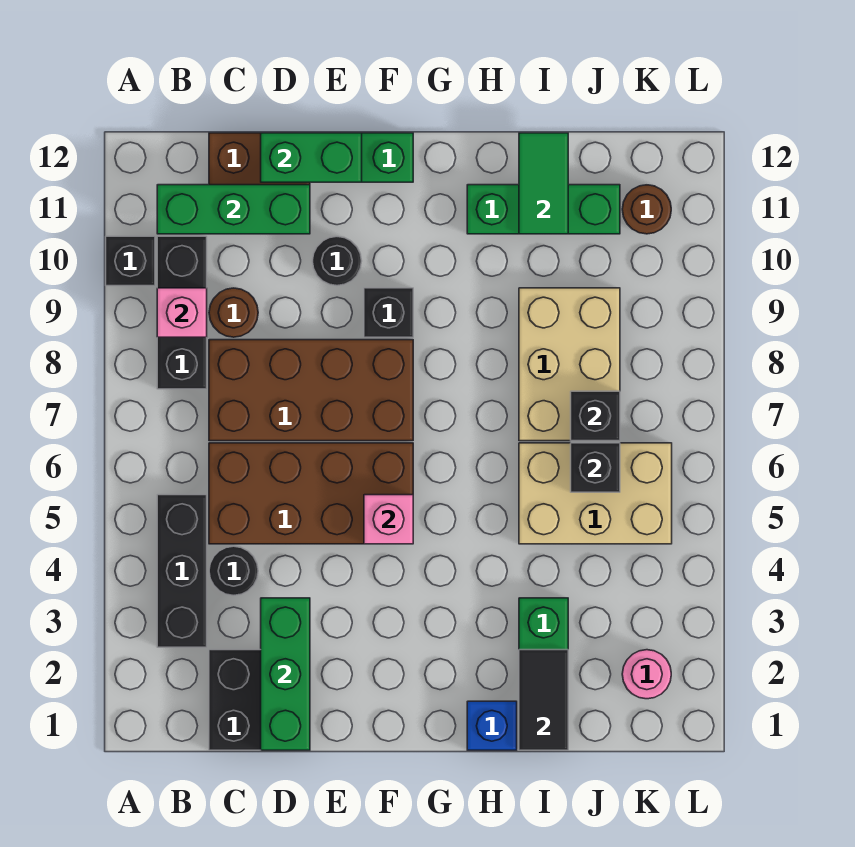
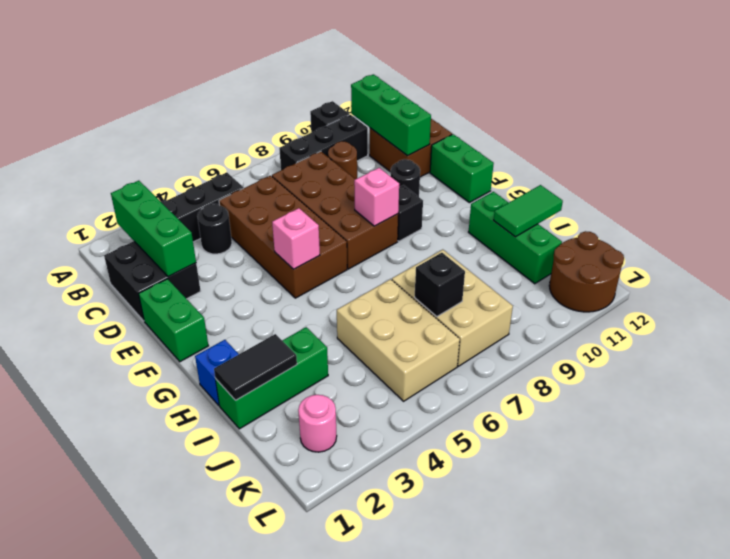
pink brick B9 level 2 -> pink brick F8 level 2
green brick D1:D3 level 2 -> green brick B2:D2 level 2
green brick D12:E12 level 2 -> green brick E1:F1 level 1
tan brick I7:J9 level 1 -> tan brick I7:K8 level 1
black brick J6 level 2 -> none
brown round brick K11 level 1 -> brown round brick K11:L12 level 1

